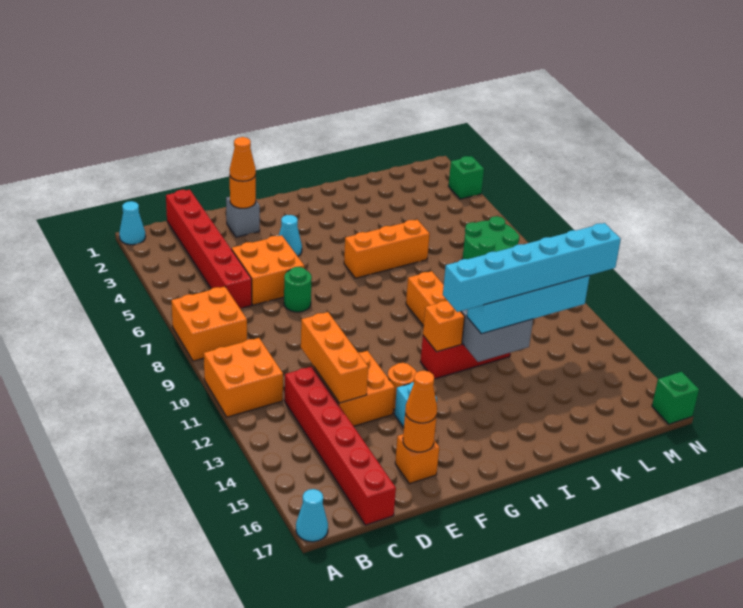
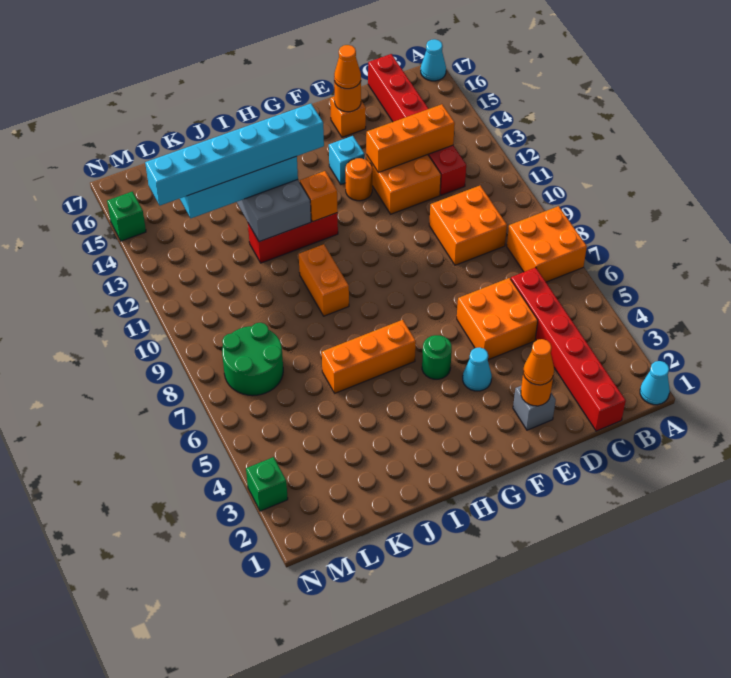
orange brick A10:B11 level 1 -> orange brick C9:D10 level 1
orange brick D11:D13 level 2 -> orange brick C13:E13 level 2
green round brick E7 level 1 -> green round brick G5 level 1
green brick N17 level 1 -> green brick N15 level 1

